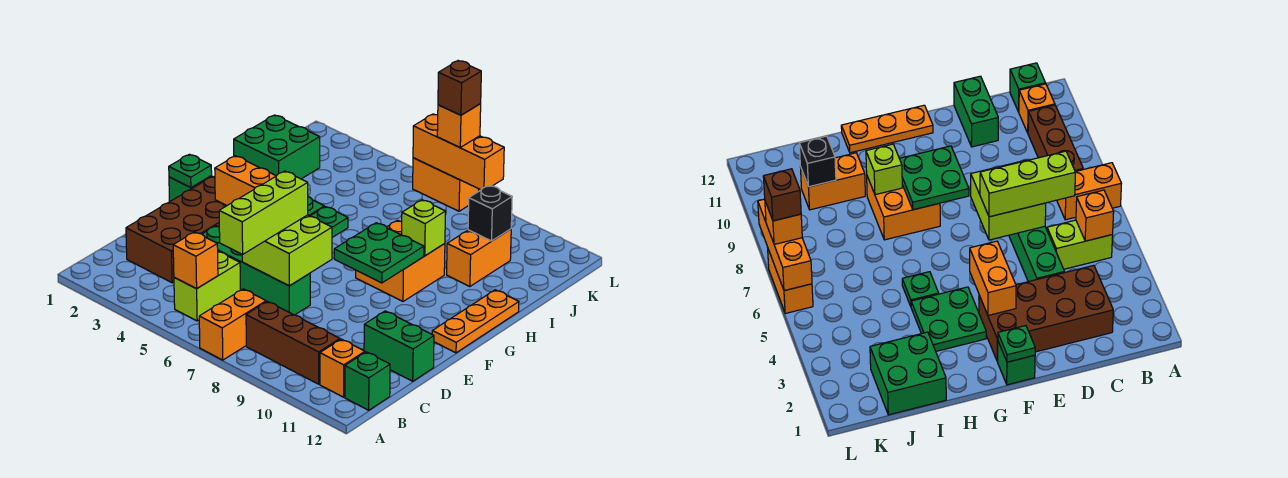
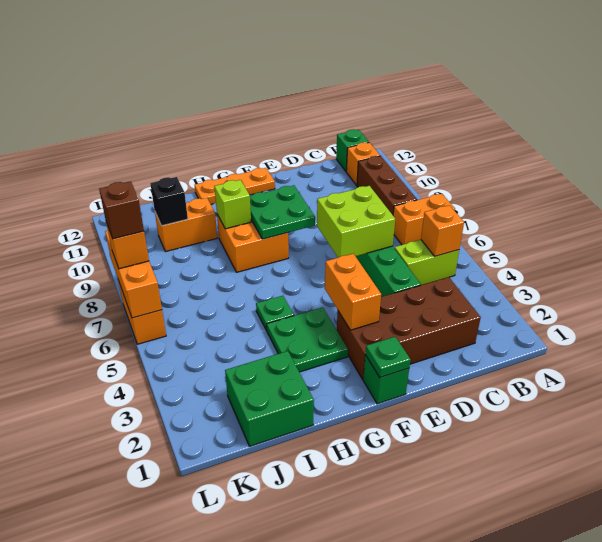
lime brick C6:E6 level 3 -> none
green brick D11:D12 level 1 -> none

